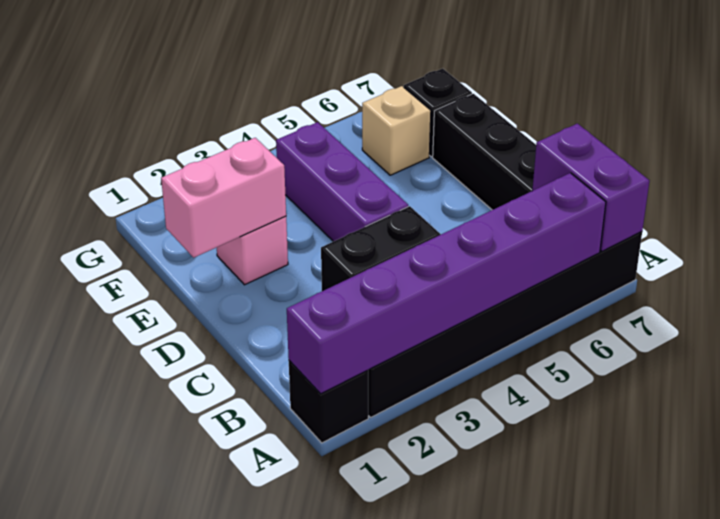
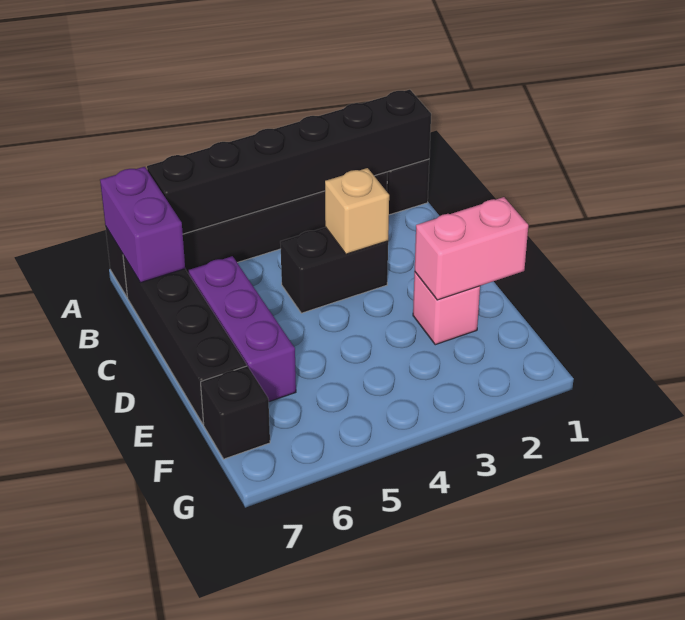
purple brick A1:A6 level 2 -> black brick A1:A6 level 2
purple brick D4:F4 level 1 -> purple brick C6:E6 level 1
tan brick F6 level 1 -> tan brick C3 level 2

